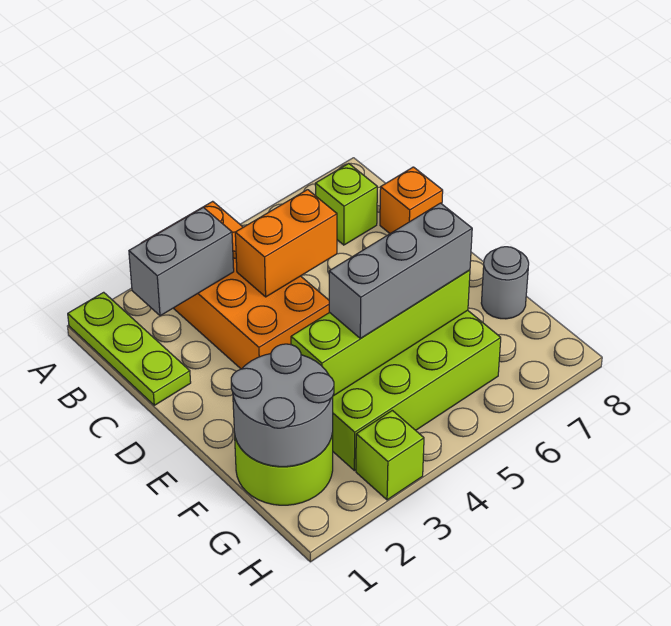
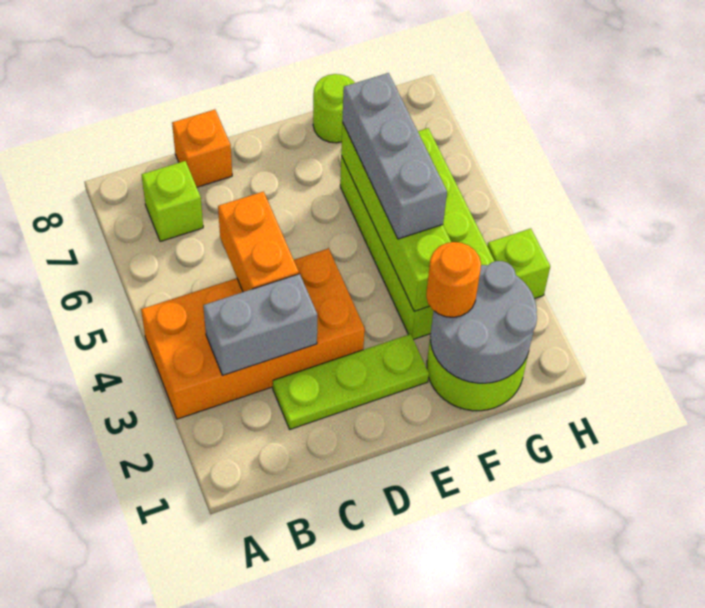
lime plate A1:C1 level 1 -> lime plate C2:E2 level 1
grey brick B2:B3 level 2 -> grey brick B3:C3 level 2
none -> orange round brick F2 level 3
grey round brick F8 level 1 -> lime round brick F8 level 1

